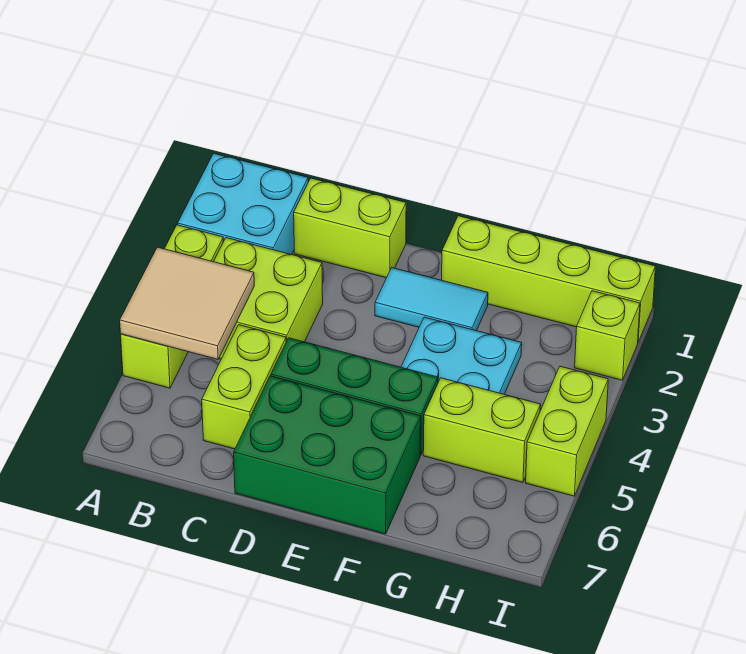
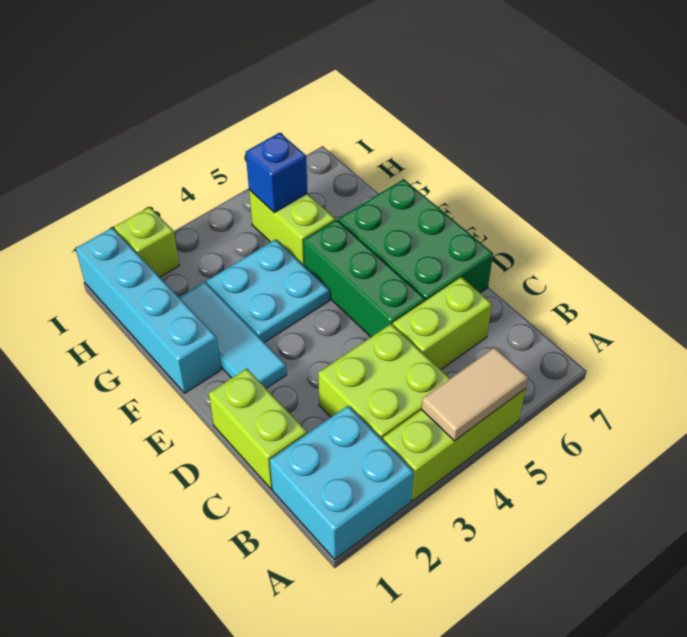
tan tile A4:B5 level 2 -> tan tile A4:A5 level 2
cyan tile E2:F2 level 1 -> cyan tile E2:G2 level 1
lime brick F1:I1 level 1 -> cyan brick F1:I1 level 1
none -> blue brick H5 level 2
lime brick I4:I5 level 1 -> none

